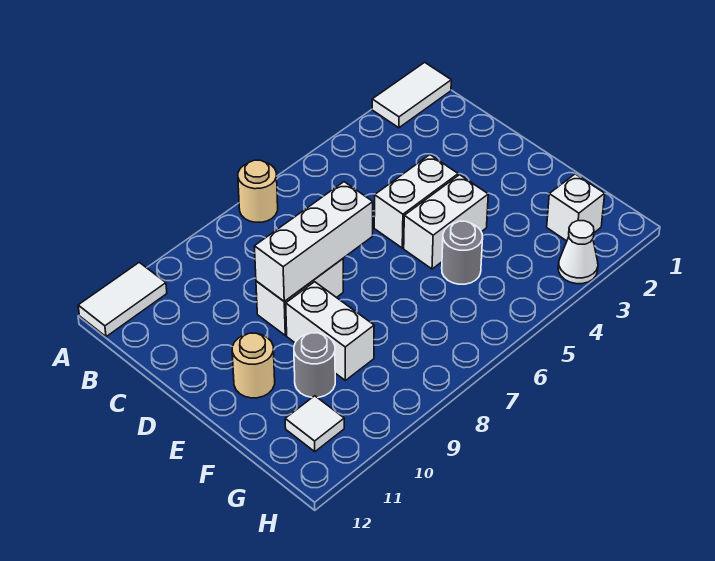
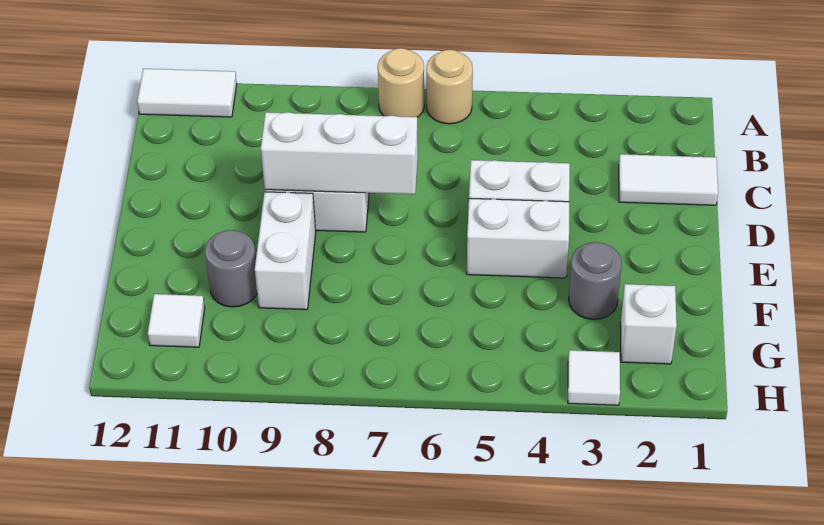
white tile A1:A2 level 1 -> white tile C1:C2 level 1
tan round brick E11 level 1 -> tan round brick A6 level 1
grey round brick F5 level 1 -> grey round brick F3 level 1
white cone H3 level 1 -> white tile H3 level 1

